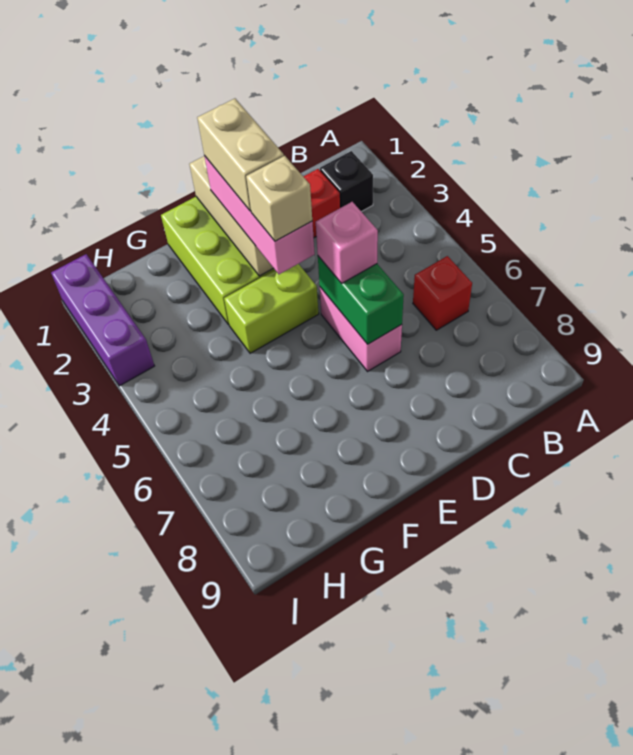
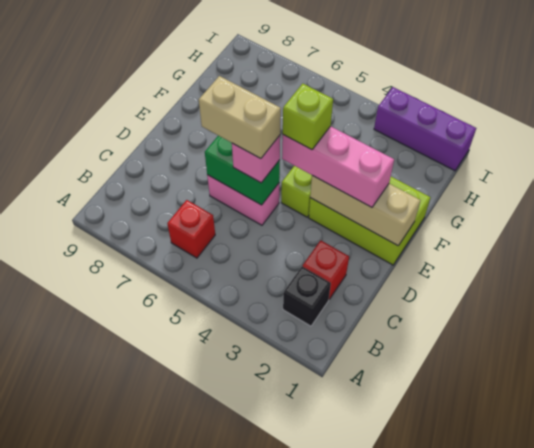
tan brick E2:E3 level 4 -> tan brick D5:D6 level 4
tan brick E4 level 4 -> lime brick E4 level 4

